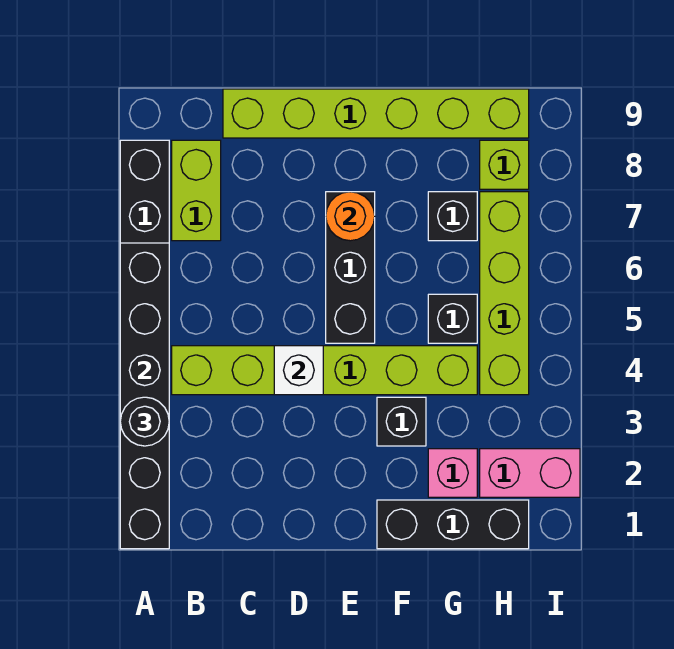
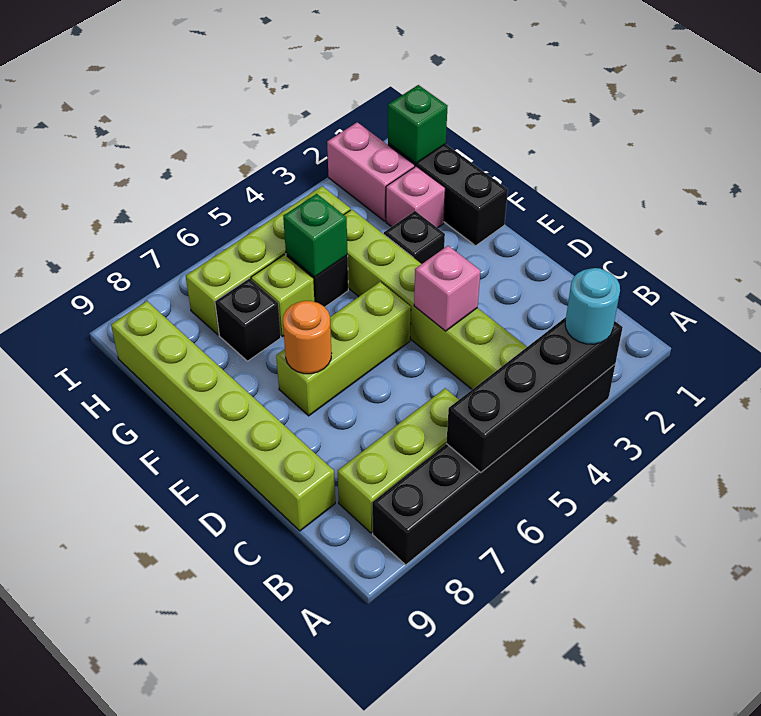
black brick A1:A6 level 2 -> black brick A3:A6 level 2
black round brick A3 level 3 -> cyan round brick A3 level 3
lime brick B7:B8 level 1 -> lime brick B6:B8 level 1
white brick D4 level 2 -> pink brick D4 level 2
black brick E5:E7 level 1 -> lime brick E5:E7 level 1
none -> green brick G5 level 2
none -> green brick H1 level 2
lime brick H8 level 1 -> lime brick G6 level 1

